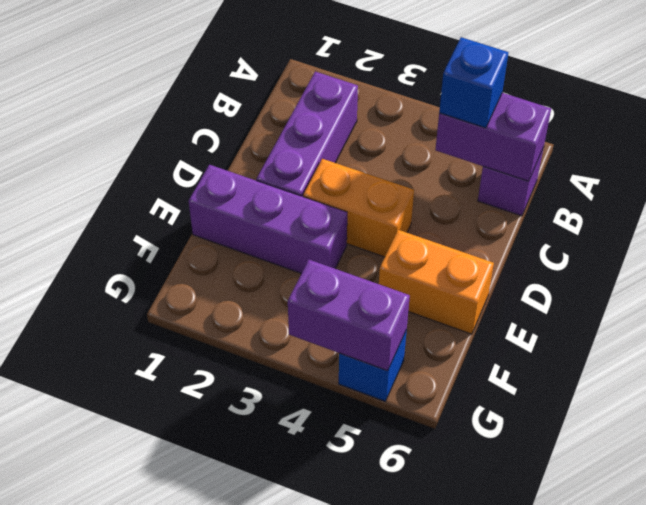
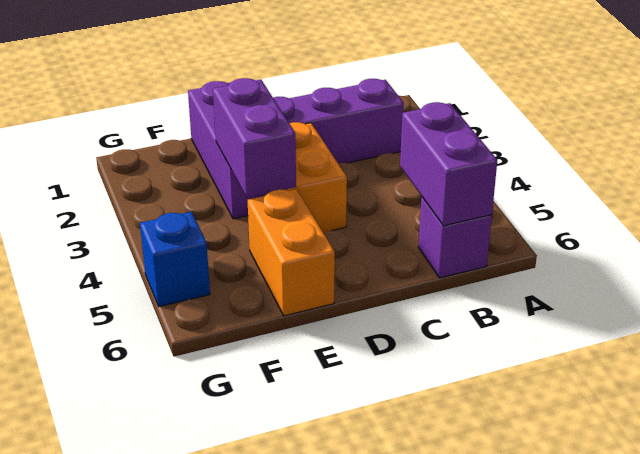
blue brick B5 level 3 -> none
purple brick G4:G5 level 2 -> purple brick E3:E4 level 2

